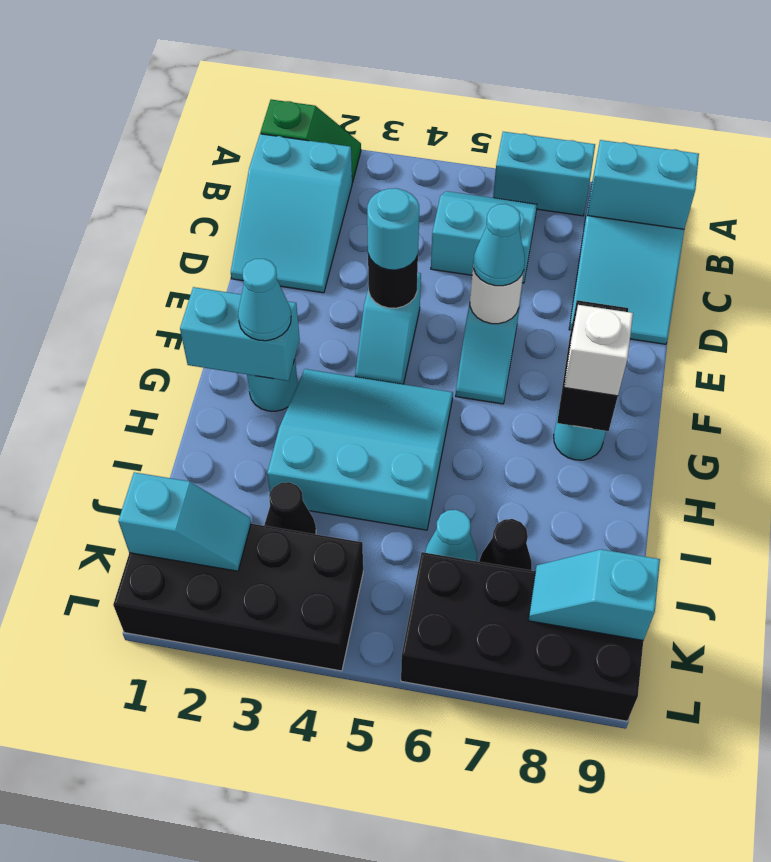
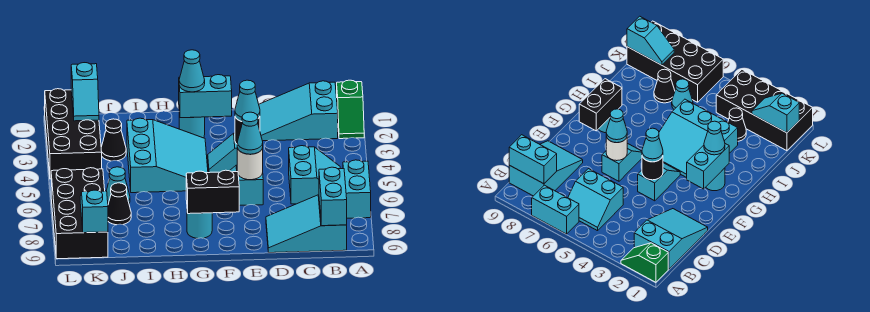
cyan round brick E4 level 3 -> cyan cone E4 level 3
cyan brick G1:G2 level 2 -> cyan brick F2:G2 level 2
white brick G8 level 3 -> none

